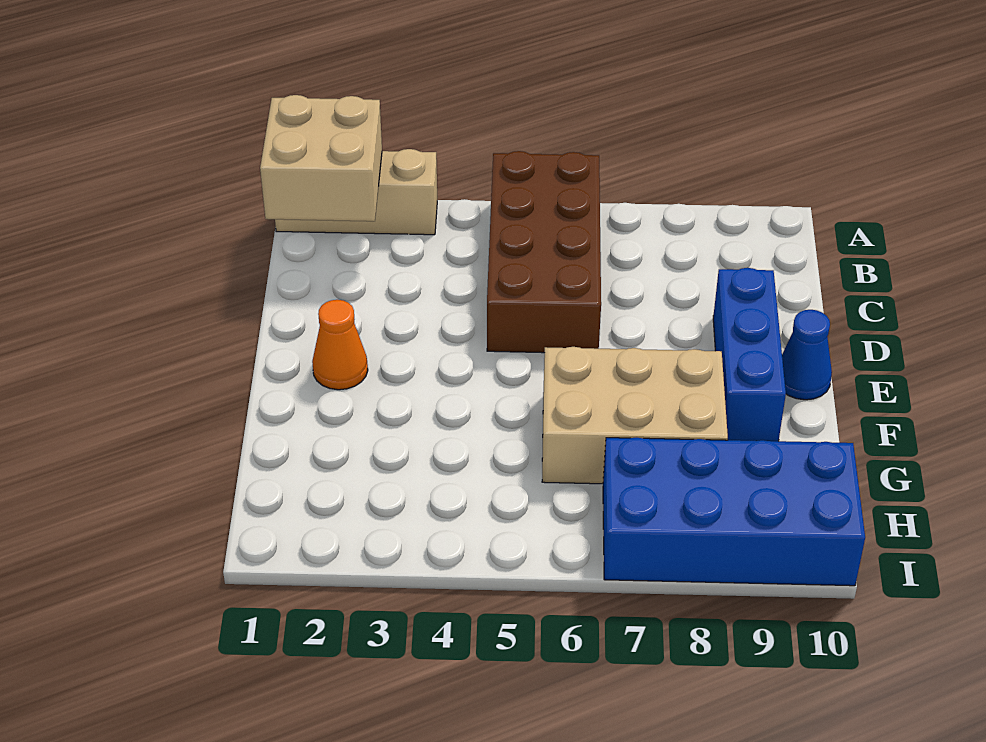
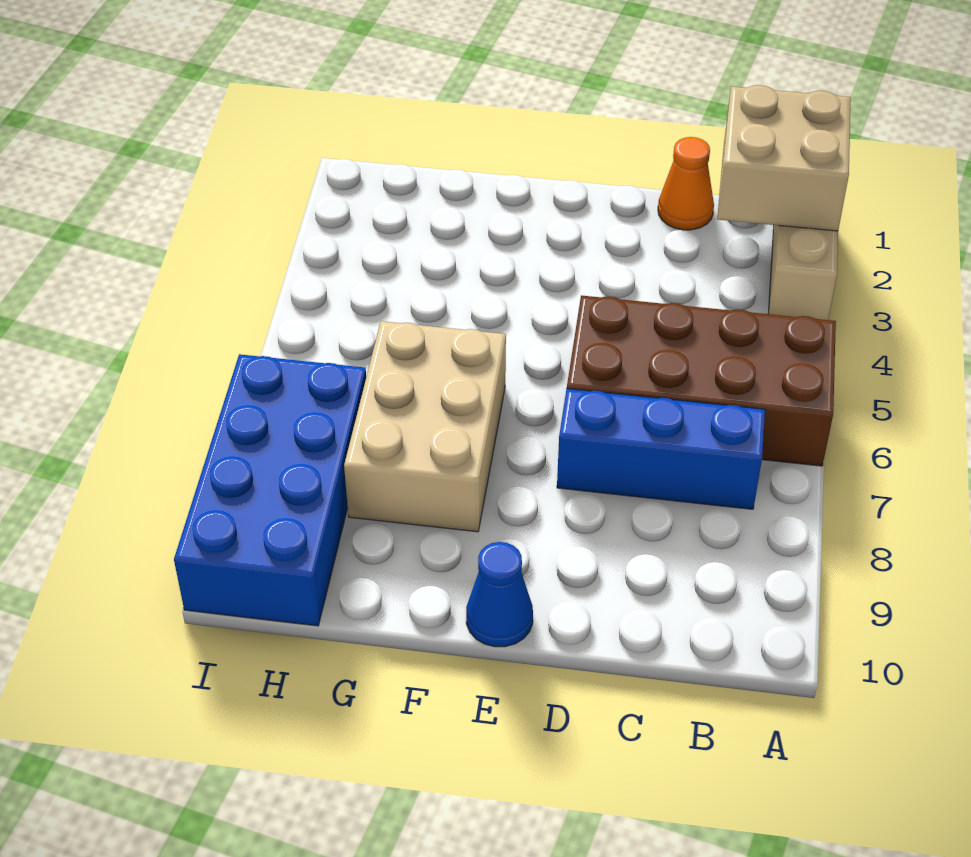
blue brick D9:F9 level 1 -> blue brick B7:D7 level 1
orange cone E2 level 1 -> orange cone C1 level 1

